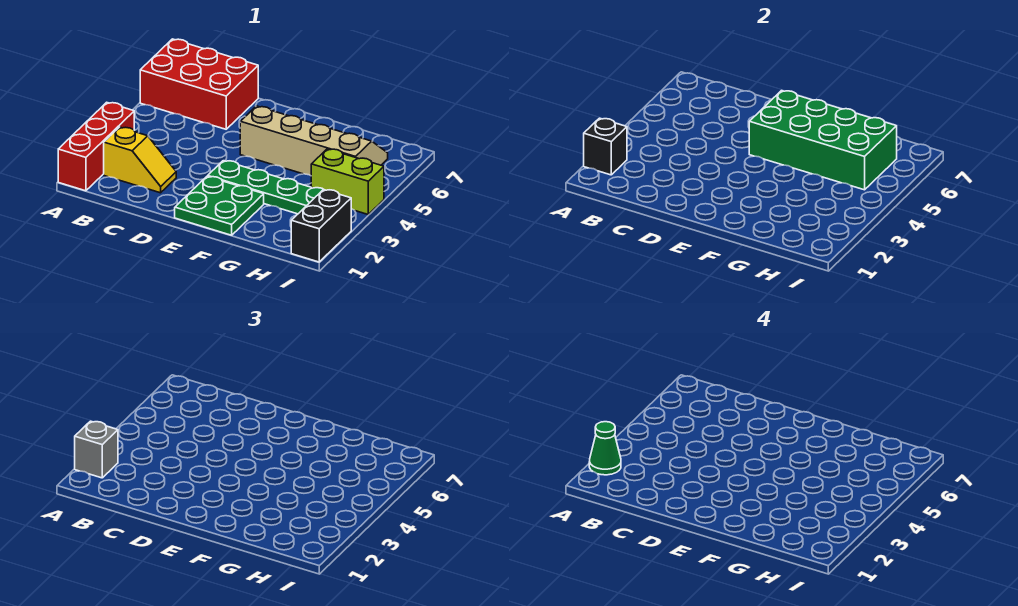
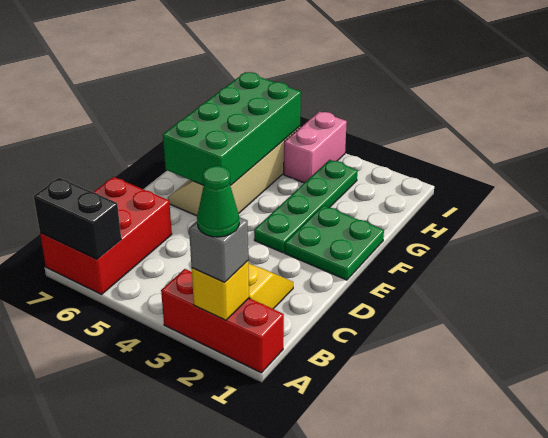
black brick A2 level 2 -> yellow brick A2 level 2
lime brick H4:I4 level 1 -> pink brick H4:I4 level 1
black brick I1:I2 level 1 -> black brick A6:A7 level 2

